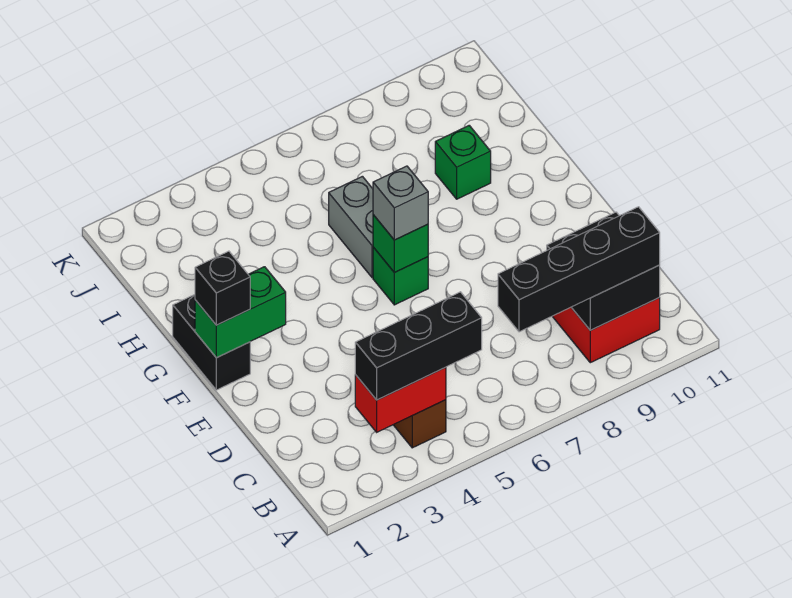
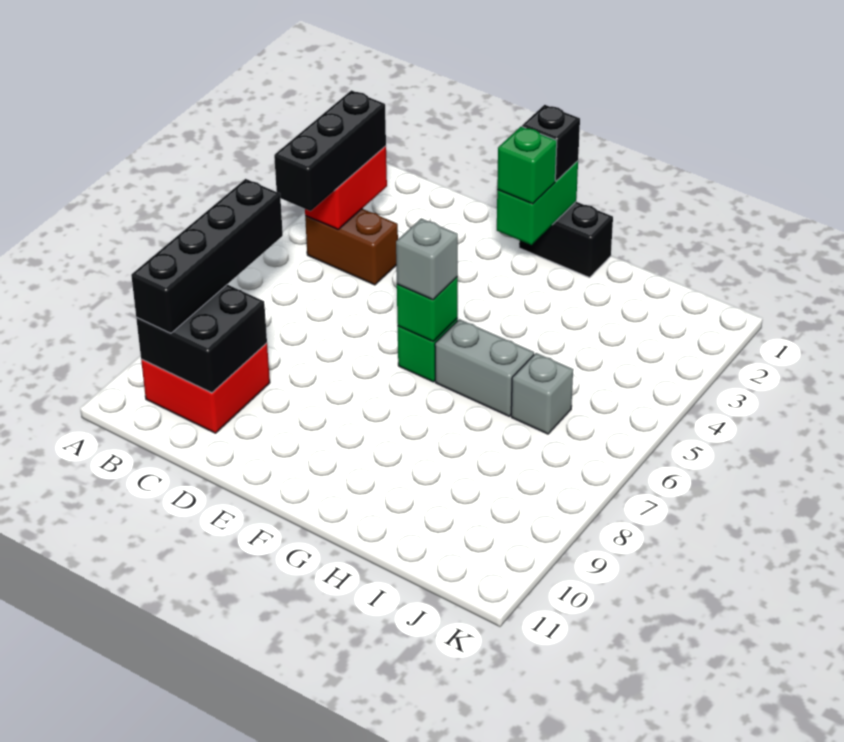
green brick H9 level 1 -> green brick F2 level 3
none -> grey brick I6 level 1

